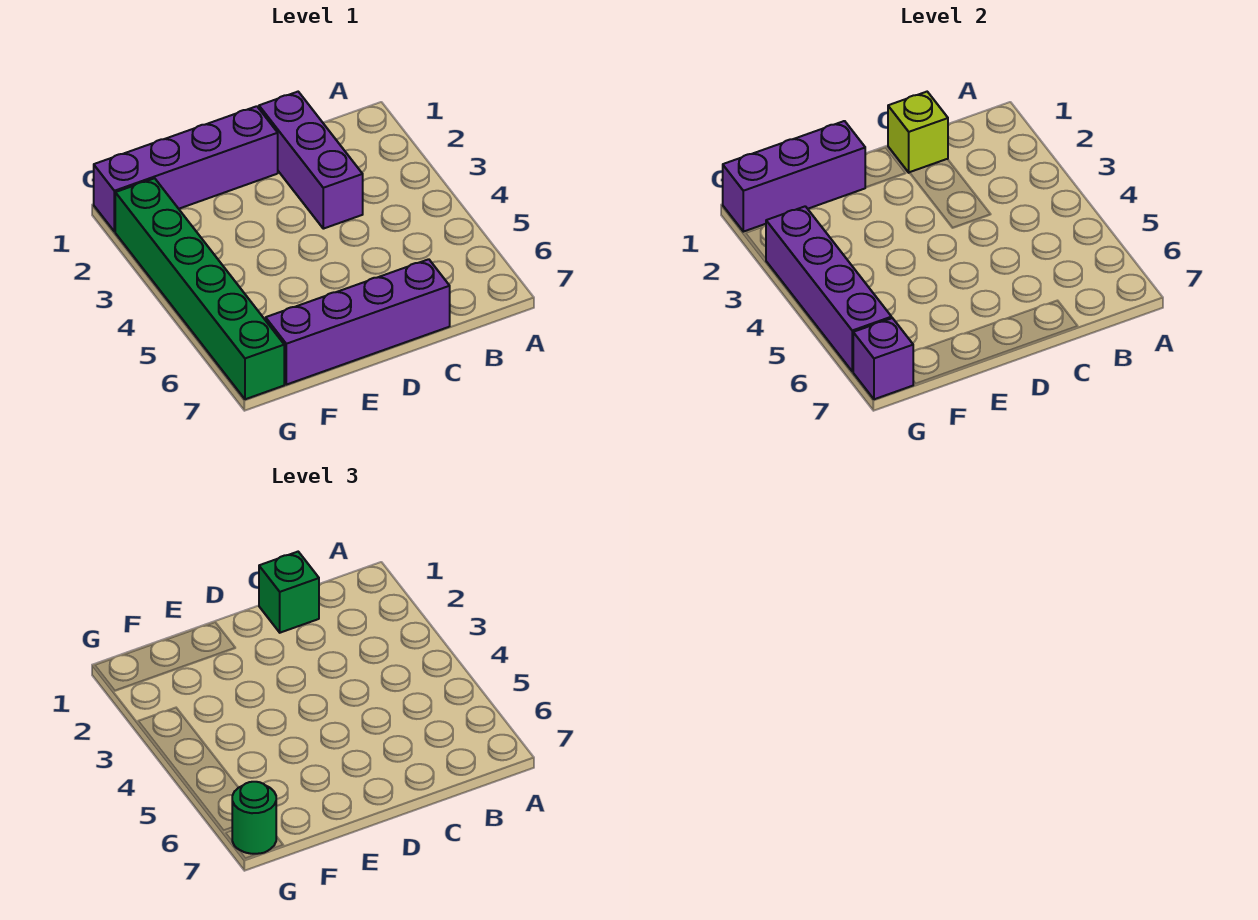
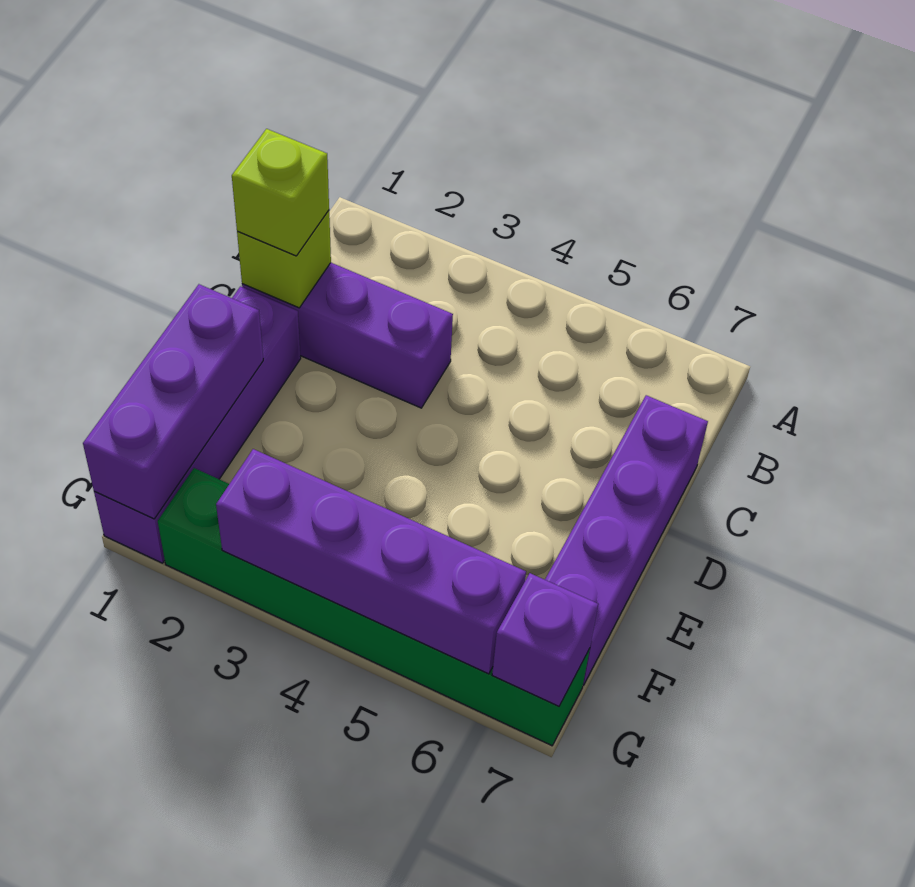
green brick C1 level 3 -> lime brick C1 level 3
green round brick G7 level 3 -> none

